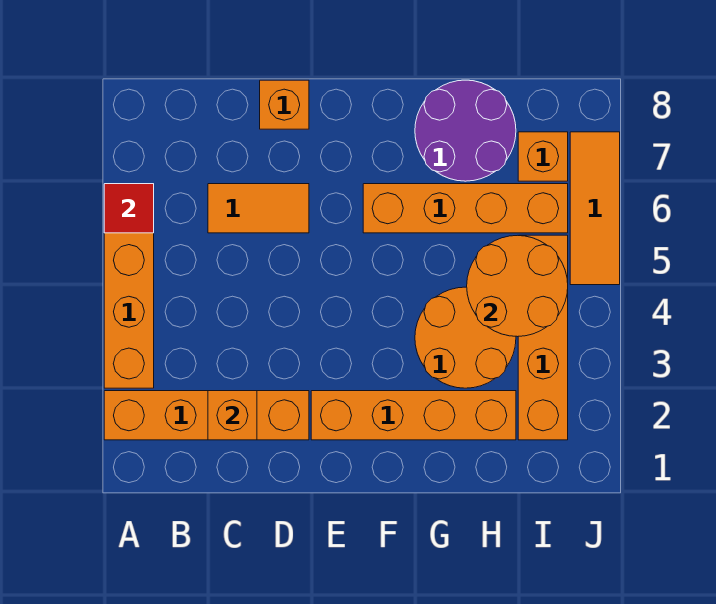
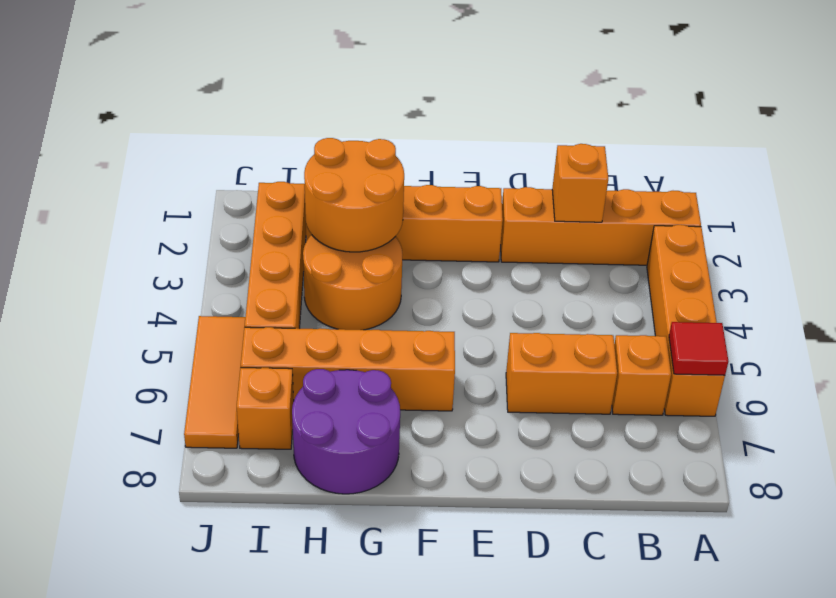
orange tile C6:D6 level 1 -> orange brick C6:D6 level 1
orange brick D8 level 1 -> orange brick B6 level 1
orange round brick H4:I5 level 2 -> orange round brick G2:H3 level 2

